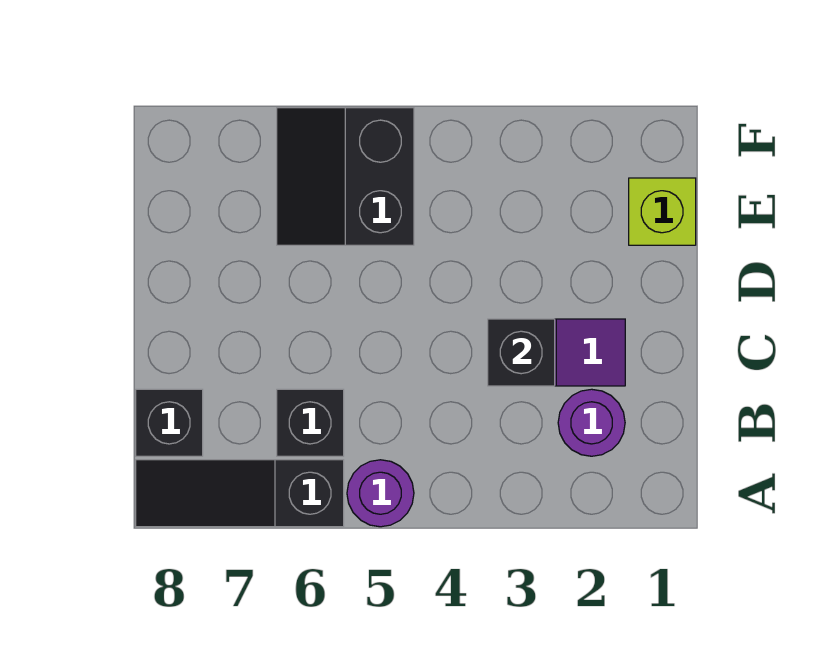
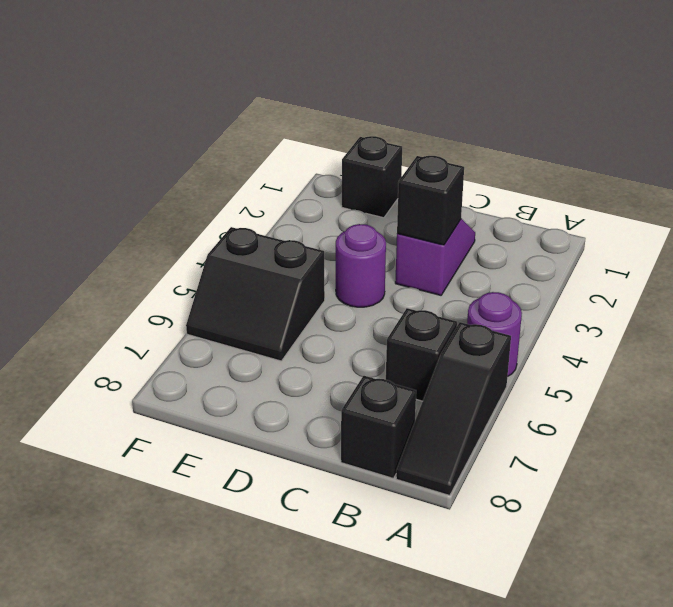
purple round brick B2 level 1 -> purple round brick D4 level 1
lime brick E1 level 1 -> black brick E1 level 1

